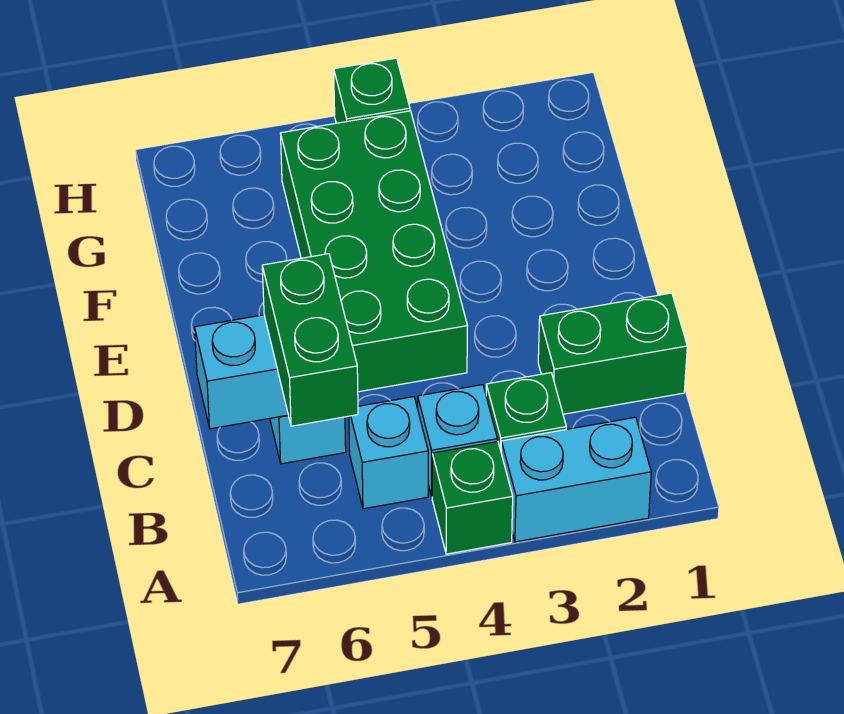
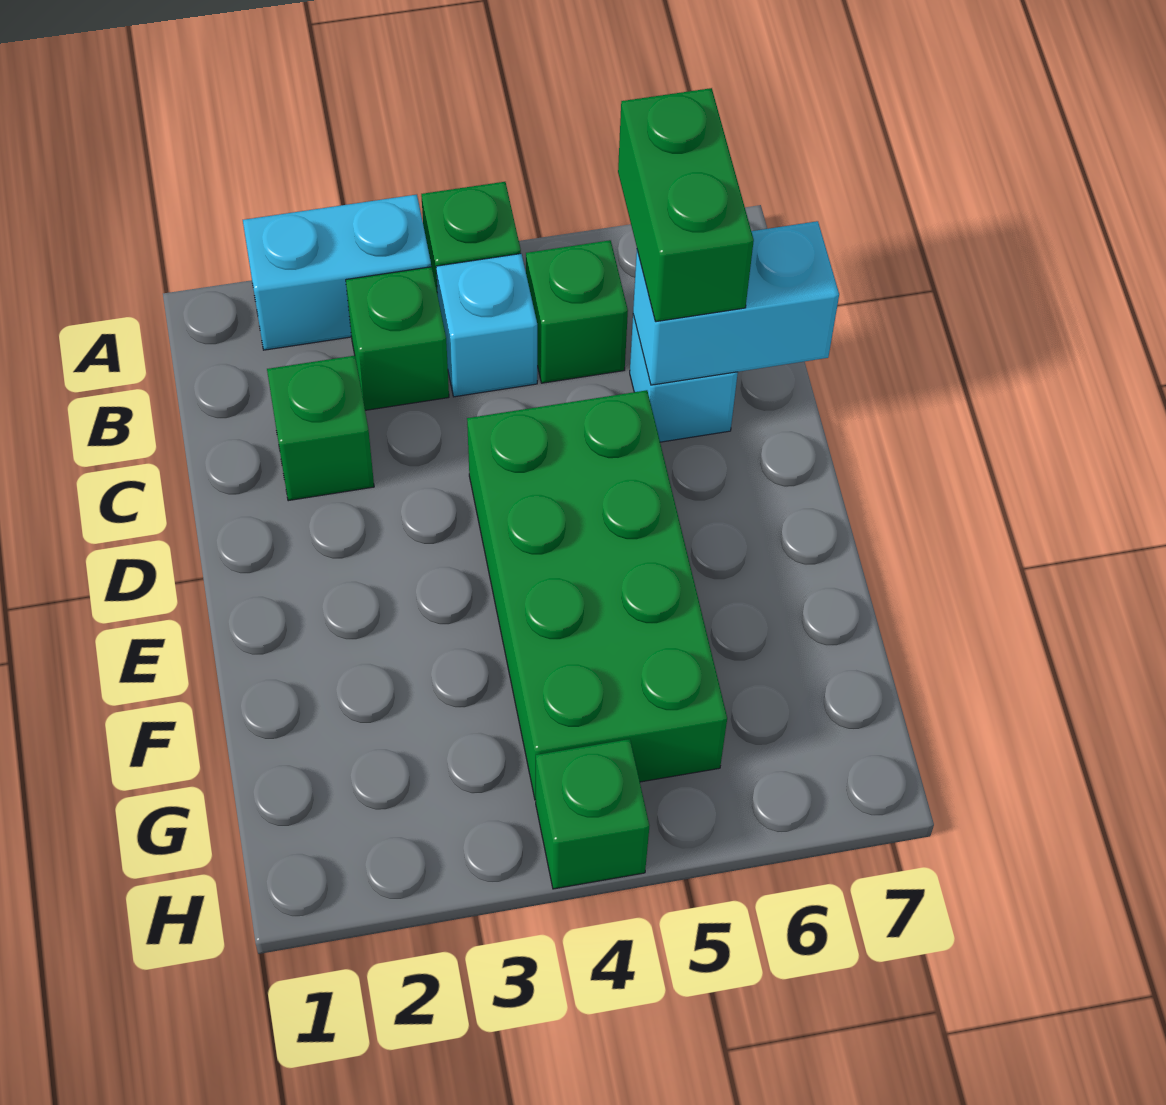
cyan brick B5 level 1 -> green brick B5 level 1
green brick C1:C2 level 1 -> green brick C2 level 1

